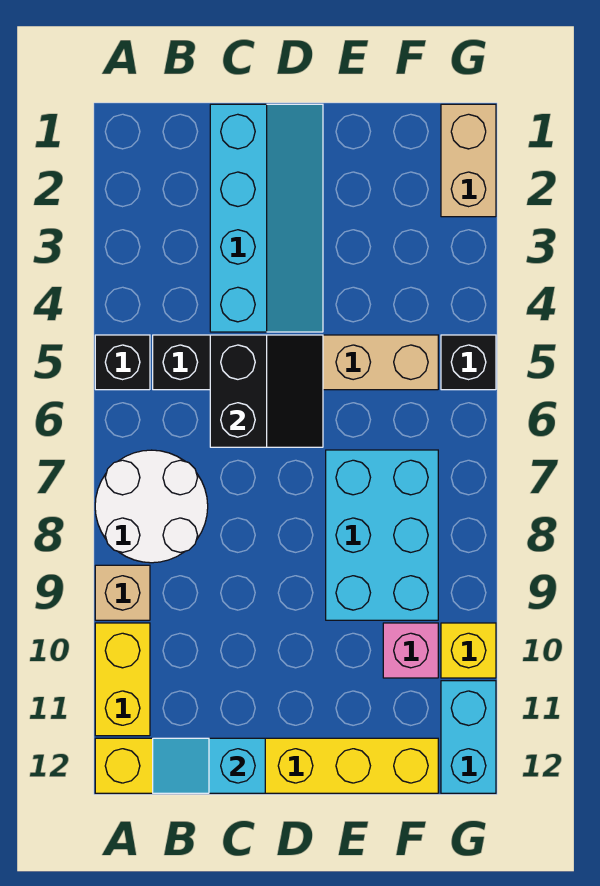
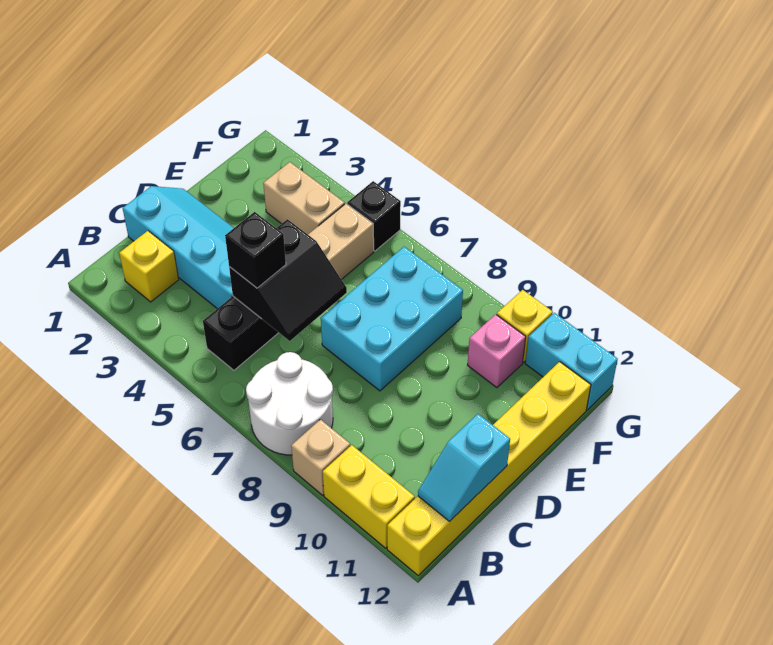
black brick A5 level 1 -> black brick C5 level 3
none -> yellow brick B2 level 1
black slope C5:D6 level 2 top C -> black slope C5:D6 level 2 top 5
cyan brick E7:F9 level 1 -> cyan brick D7:F8 level 1
tan brick G1:G2 level 1 -> tan brick F3:F4 level 1

